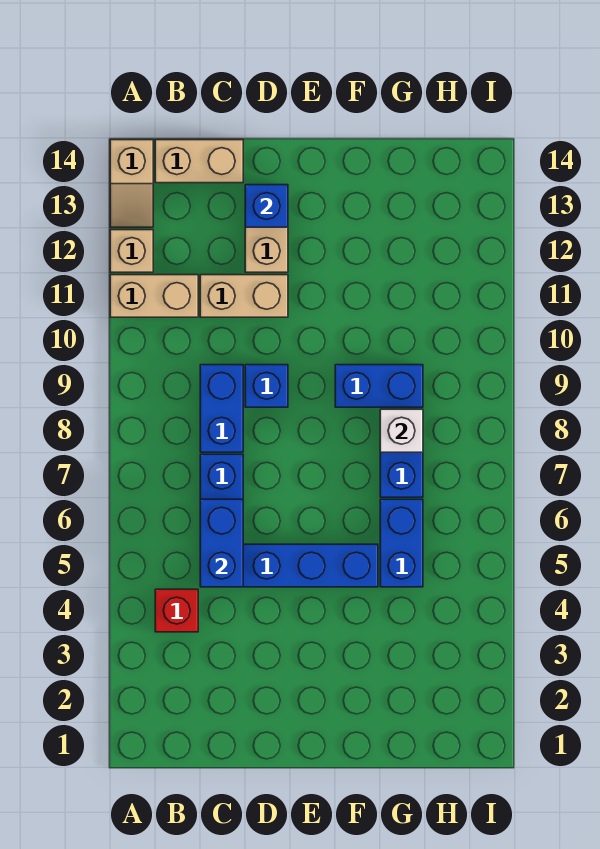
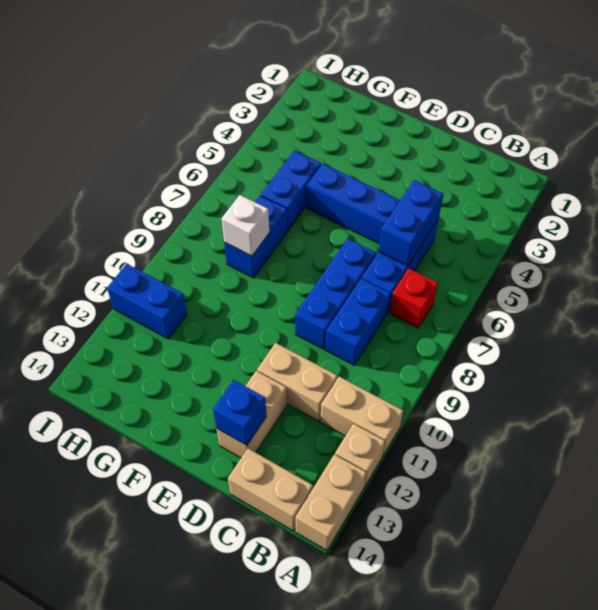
tan slope A13:A14 level 1 top 14 -> tan brick A13:A14 level 1
red brick B4 level 1 -> red brick B7 level 1
blue brick D9 level 1 -> blue brick D7:D9 level 1
blue brick F9:G9 level 1 -> blue brick H11:I11 level 1

